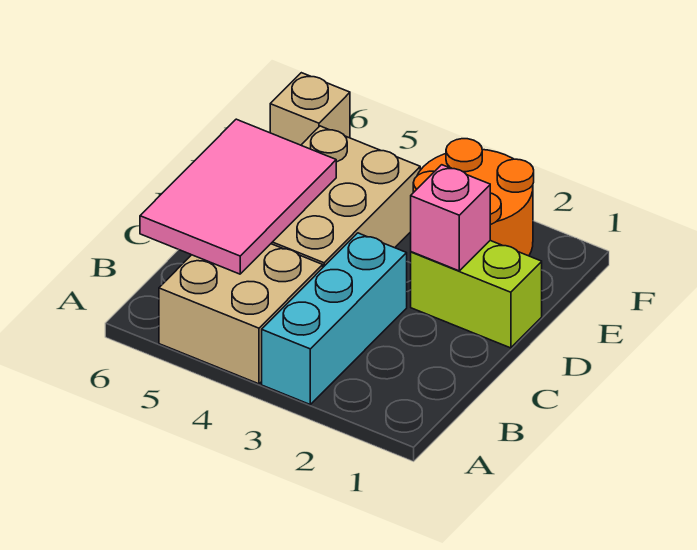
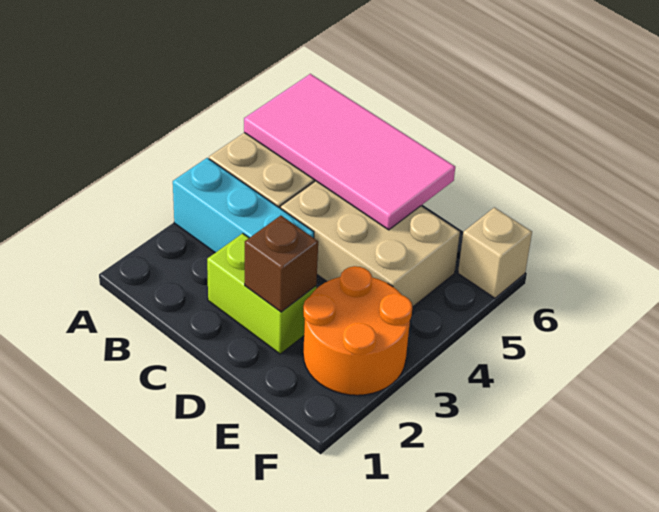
pink tile B5:D6 level 2 -> pink tile A5:D6 level 2
lime brick D1:D2 level 1 -> lime brick C2:D2 level 1
pink brick D2 level 2 -> brown brick D2 level 2

